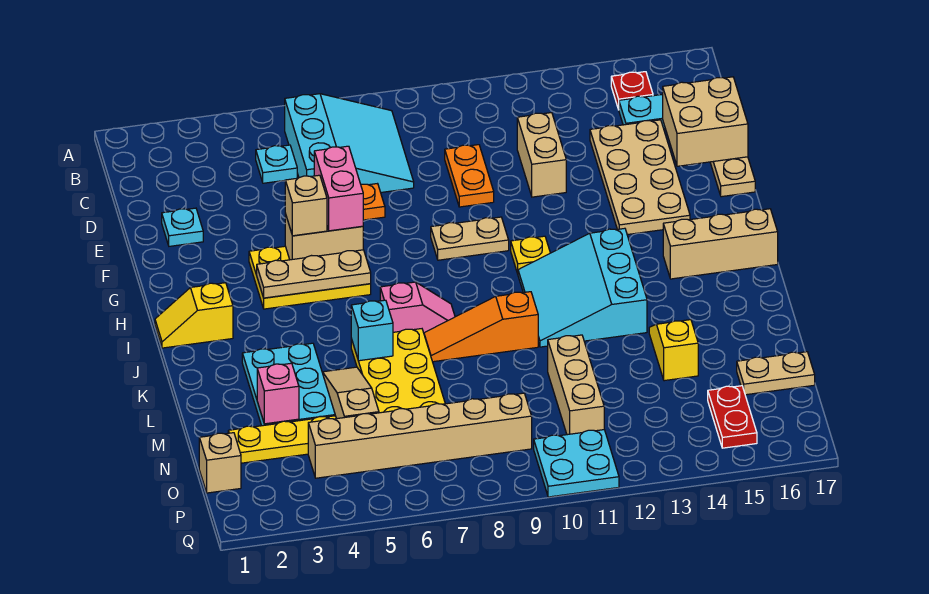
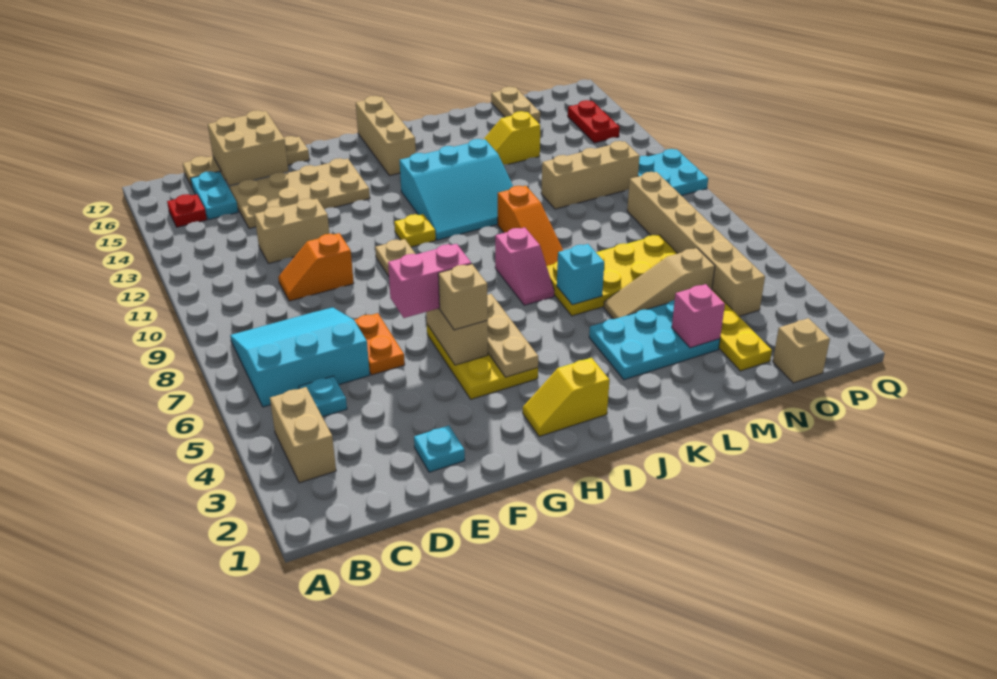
none -> tan brick B3:B4 level 1
orange plate D10:E10 level 1 -> orange slope D10:E10 level 1 top E
yellow slope I1:I2 level 1 top 2 -> yellow slope H2:I2 level 1 top I
pink slope J7:J8 level 1 top 7 -> pink slope J7:J8 level 1 top 8
red plate O15:P15 level 1 -> red plate P14:P15 level 1

